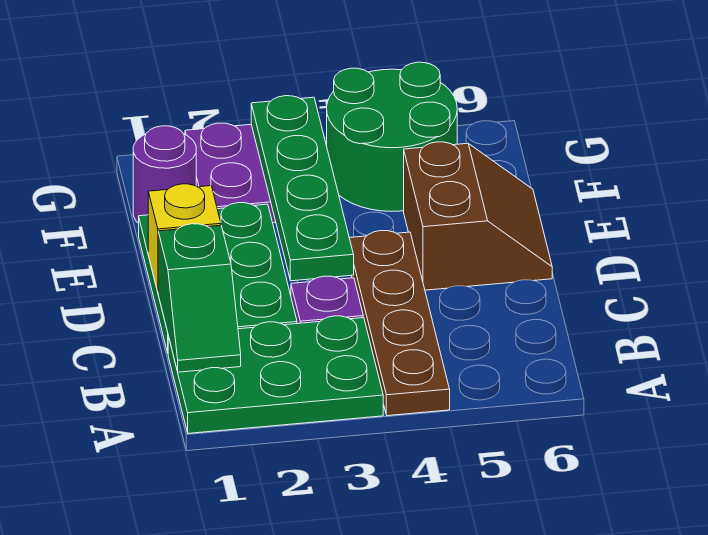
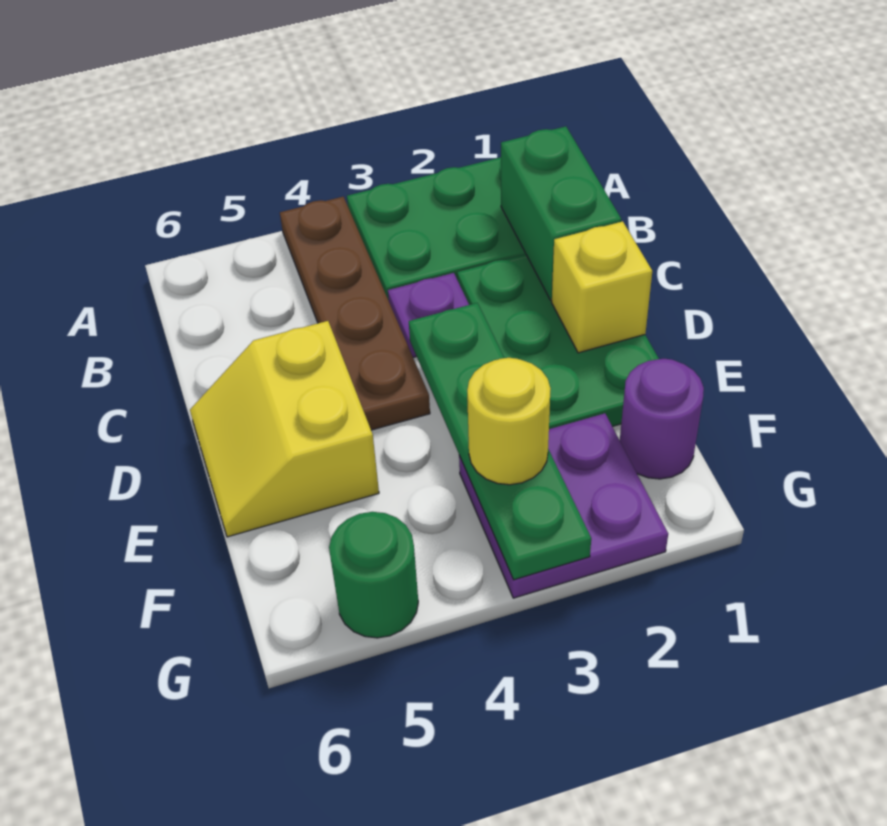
green slope B1:C1 level 2 top C -> green brick B1:C1 level 2
brown slope D5:E6 level 1 top 5 -> yellow slope D5:E6 level 1 top 5
none -> yellow round brick F3 level 3
green round brick F4:G5 level 1 -> green round brick G5 level 1

